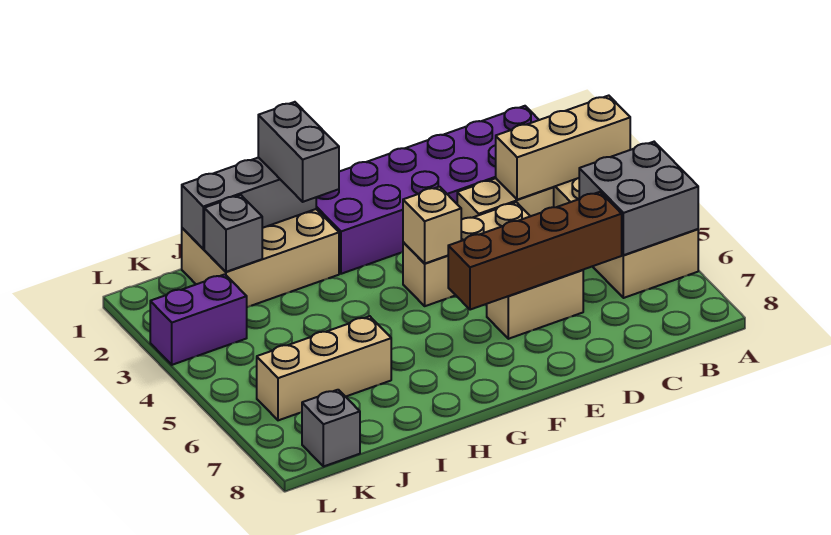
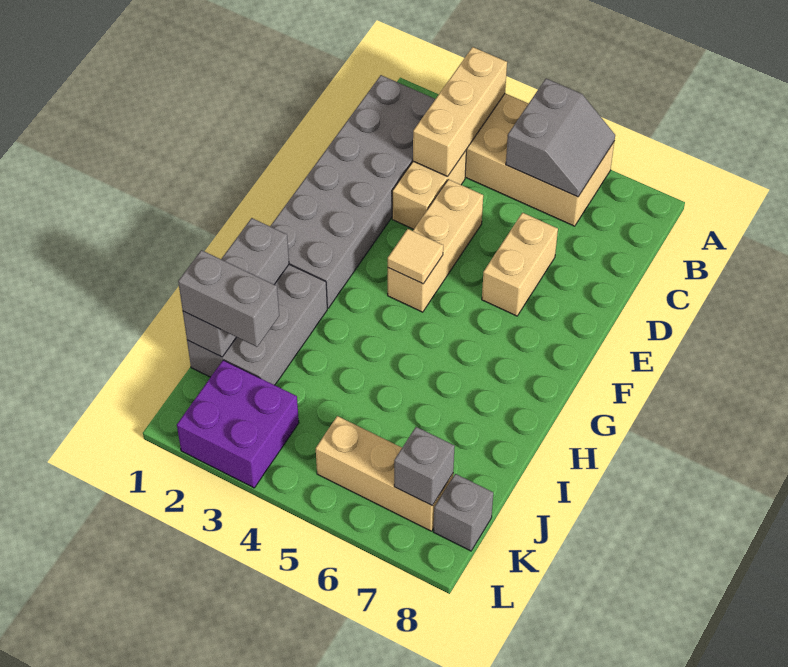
grey brick A5:B6 level 2 -> grey slope A5:B6 level 2 top 5
purple brick B1:G2 level 1 -> grey brick B1:G2 level 1
brown brick C6:F6 level 2 -> none
tan brick F4 level 2 -> tan tile F4 level 2
tan brick H1:J2 level 1 -> grey brick H1:J2 level 1
grey brick H1:H2 level 3 -> grey brick J1:J2 level 3
tan brick I6:K6 level 1 -> tan brick K5:K7 level 1
grey brick J2 level 2 -> grey brick K7 level 2
purple brick K3:L3 level 1 -> purple brick K2:L3 level 1

